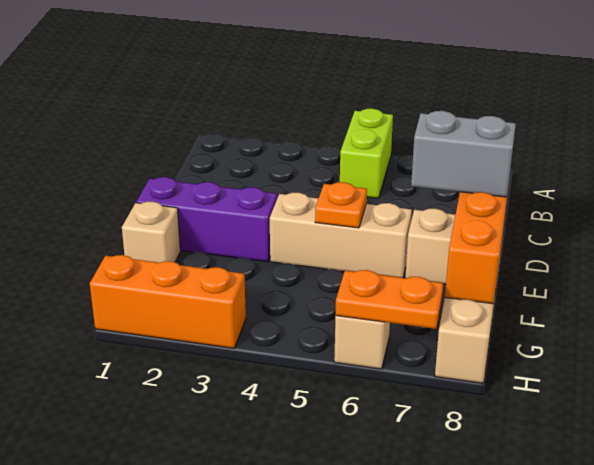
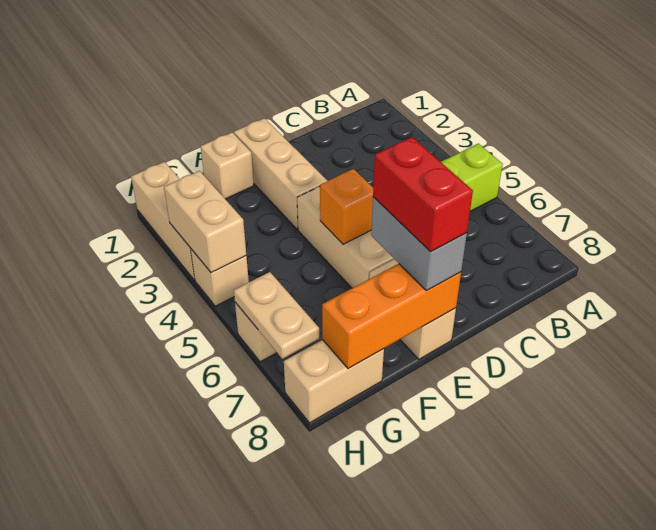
purple brick E1:E3 level 1 -> tan brick E1:E3 level 1
orange plate E5 level 2 -> orange brick E5 level 2
none -> red brick E7:E8 level 4
orange brick H1:H3 level 1 -> tan brick H1:H3 level 1
none -> tan brick H3:H4 level 2
none -> tan brick H4 level 1
orange plate H6:H7 level 2 -> tan plate H6:H7 level 2

